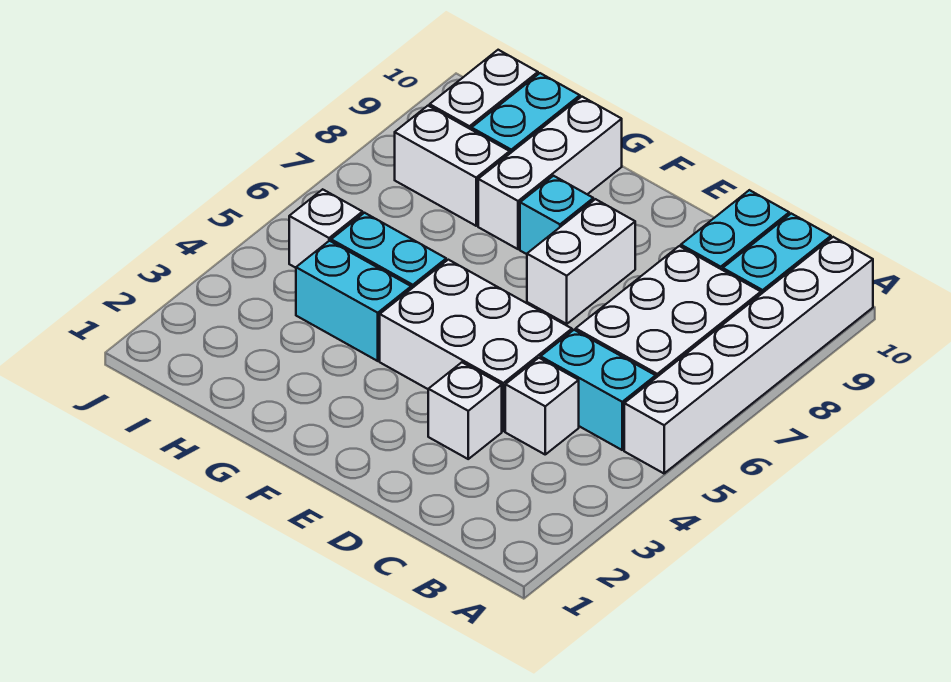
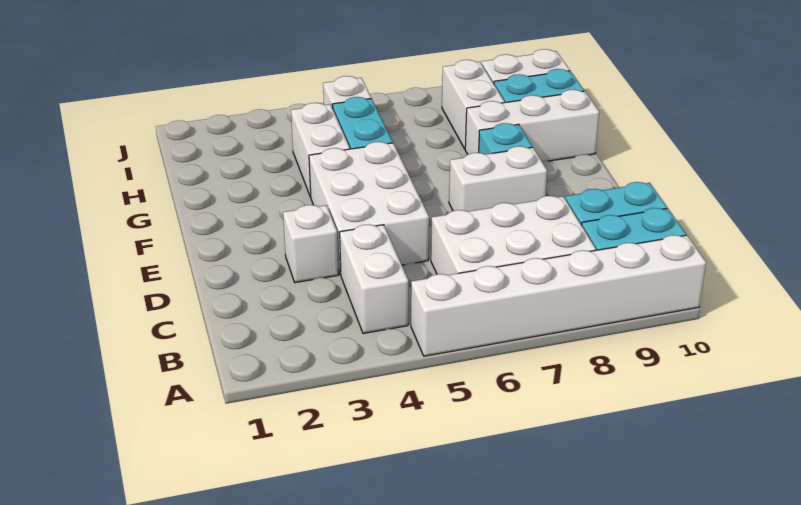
cyan brick B5:C5 level 1 -> none
white brick C4 level 1 -> white brick B4:C4 level 1
cyan brick G4:H4 level 1 -> white brick G4:H4 level 1

